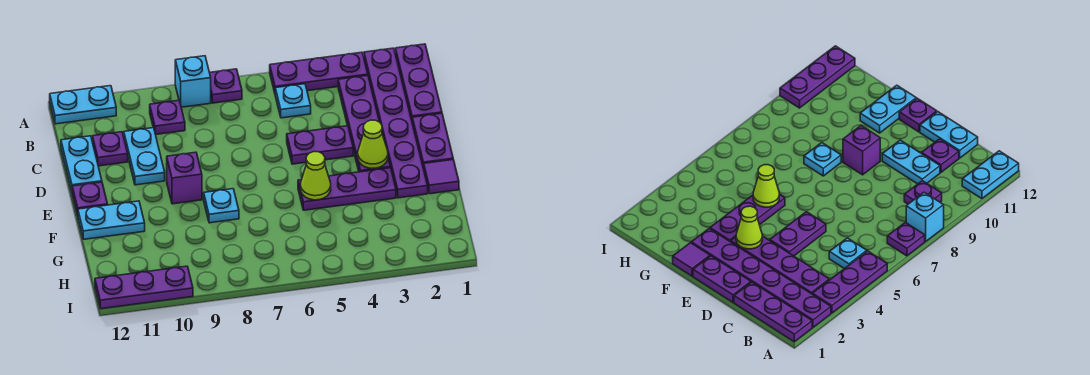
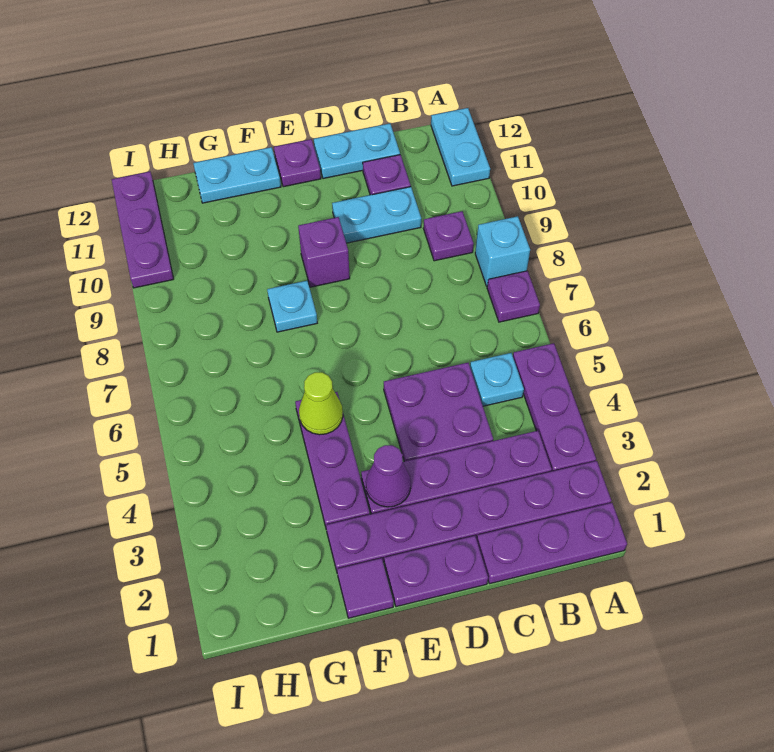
purple plate D4:D5 level 1 -> purple plate C4:D5 level 1
lime cone E3 level 2 -> purple cone E3 level 2
cyan plate F11:F12 level 1 -> cyan plate F12:G12 level 1

